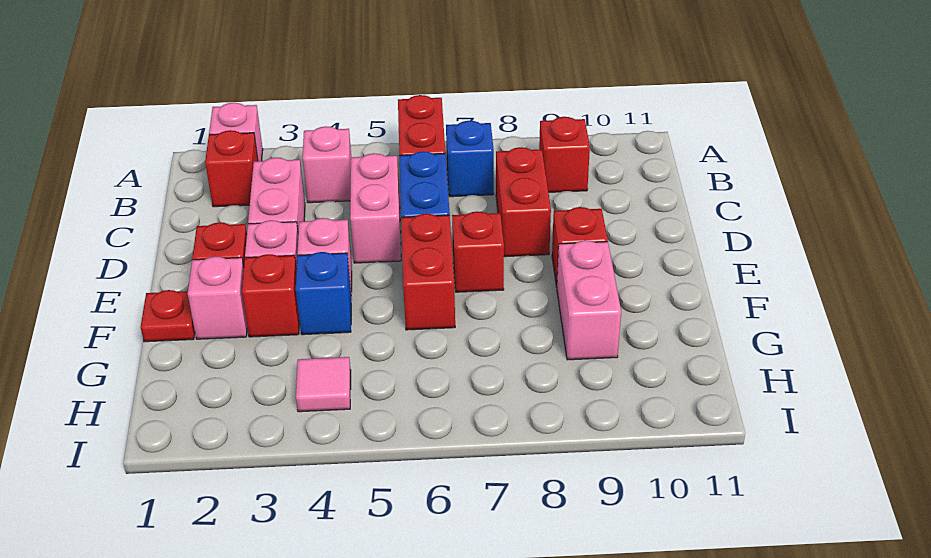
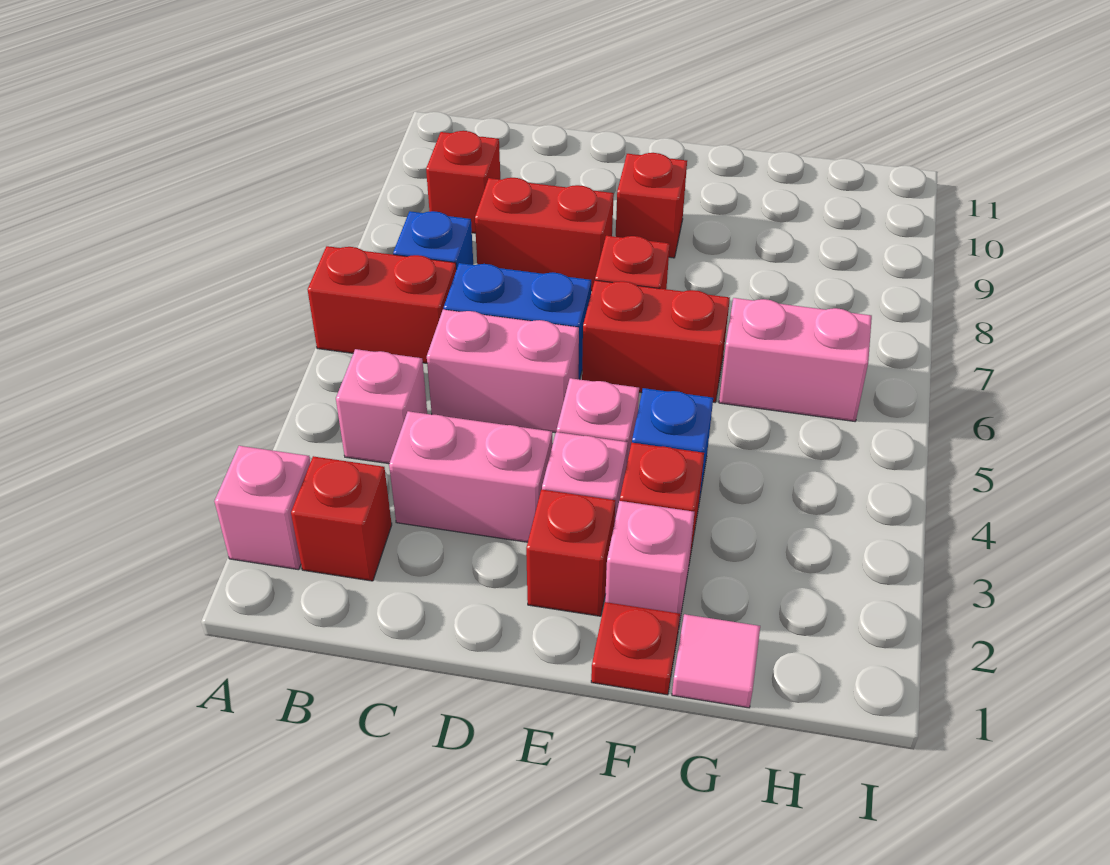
pink brick F9:G9 level 1 -> pink brick G6:H6 level 1
pink tile H4 level 1 -> pink tile G1 level 1

